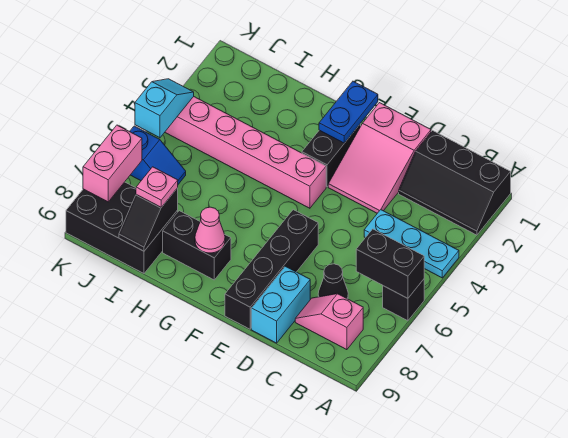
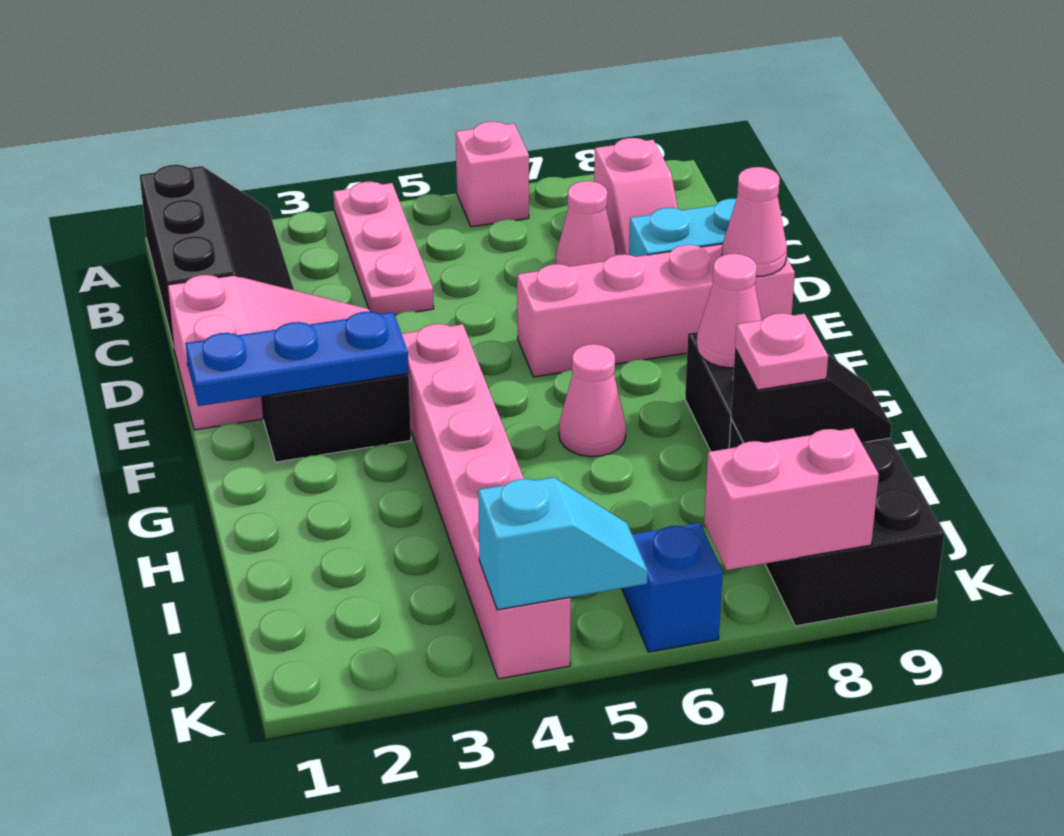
cyan plate A4:C4 level 1 -> pink plate A4:C4 level 1
black brick A6 level 1 -> pink brick A6 level 1
black brick A6:B6 level 2 -> none
black cone C7 level 1 -> pink cone C7 level 1
black brick E6:E9 level 1 -> pink brick E6:E9 level 1
none -> pink cone E9 level 2
blue plate F1:F2 level 2 -> blue plate F1:F3 level 2
none -> pink cone G6 level 1
cyan slope K4:K5 level 2 top 5 -> cyan slope K4:K5 level 2 top 4

